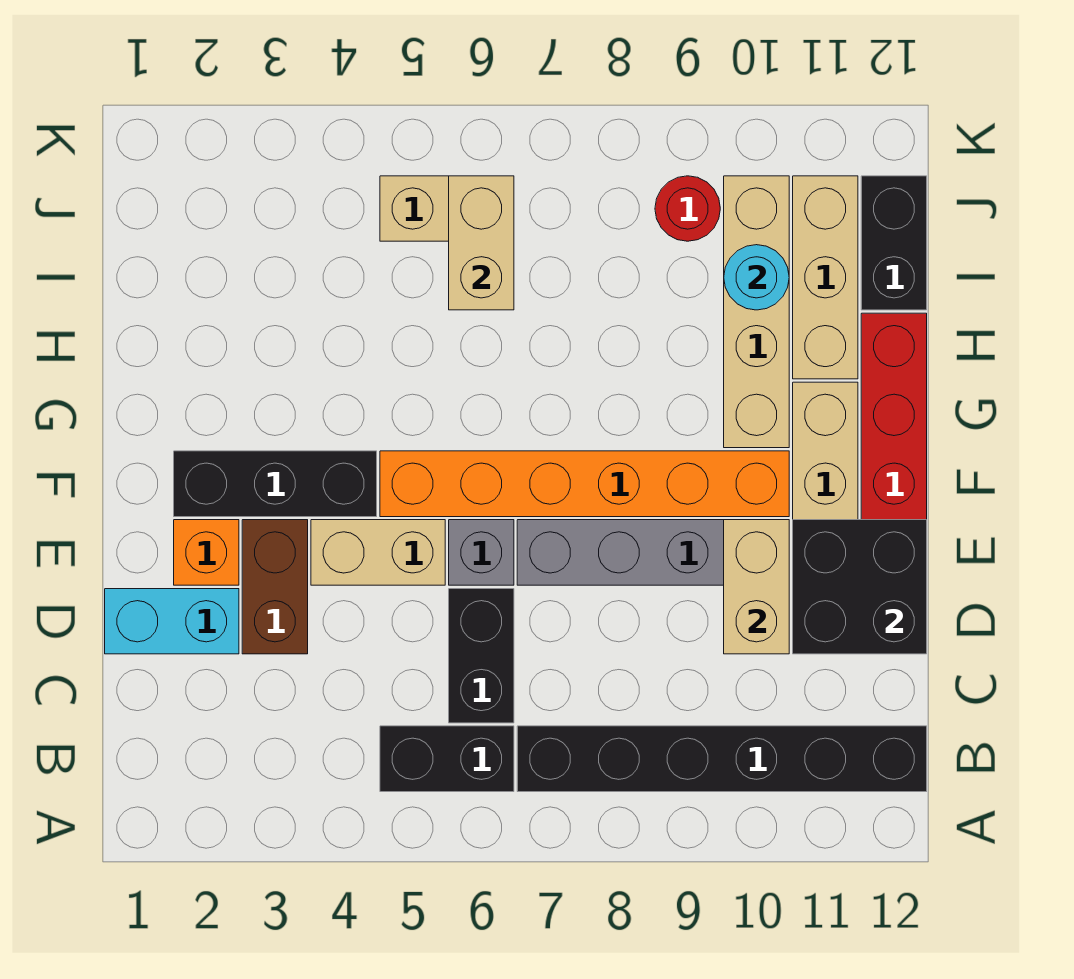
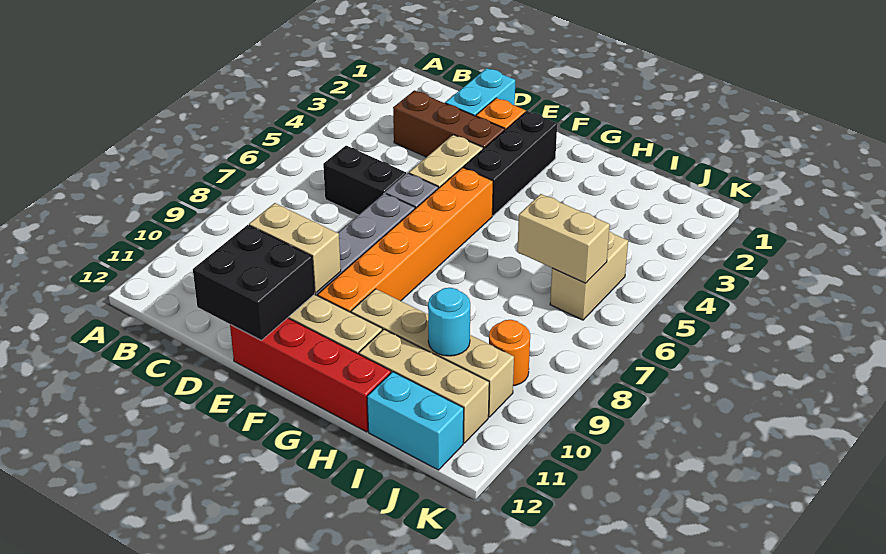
black brick B5:B6 level 1 -> none
black brick B7:B12 level 1 -> none
brown brick D3:E3 level 1 -> brown brick C3:E3 level 1
black brick I12:J12 level 1 -> cyan brick I12:J12 level 1
red round brick J9 level 1 -> orange round brick J9 level 1

